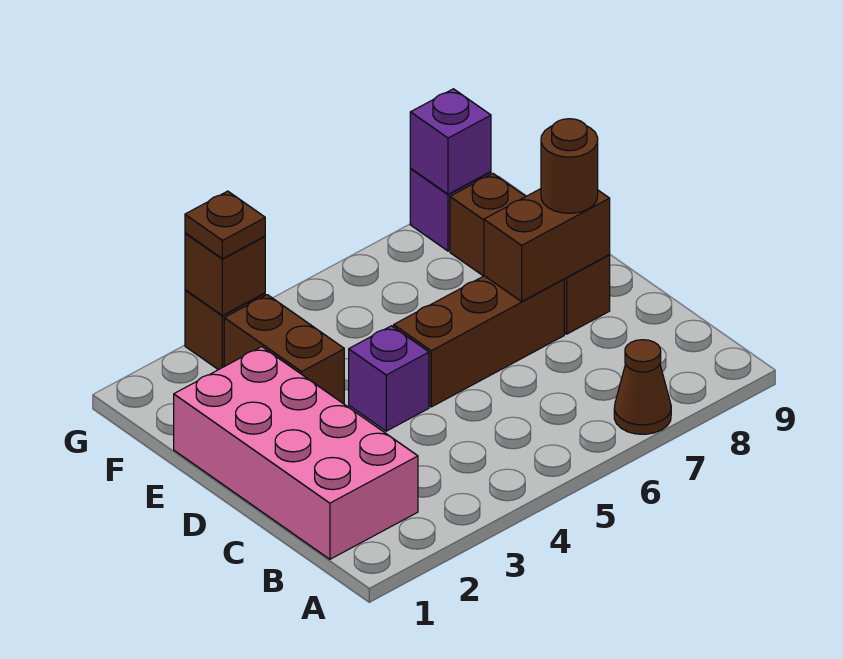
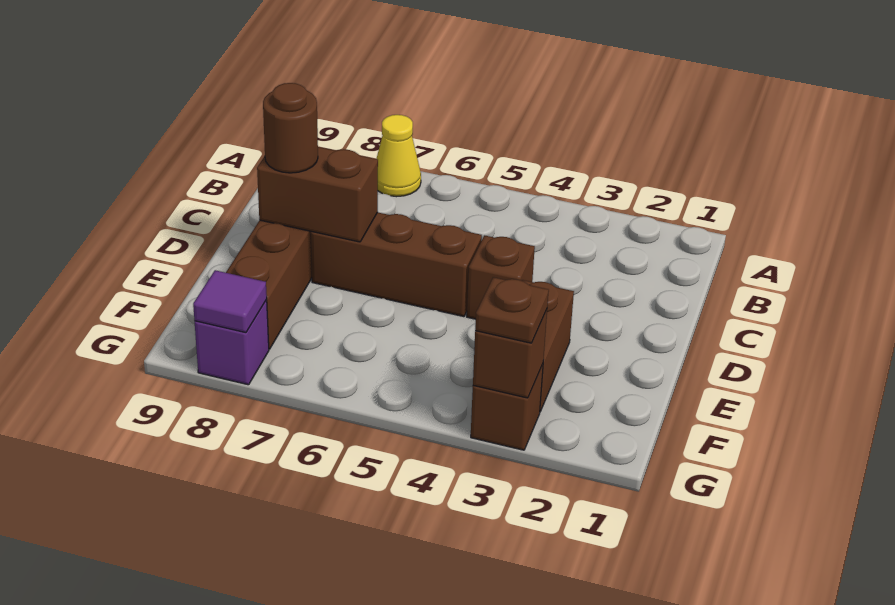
brown cone A7 level 1 -> yellow cone A7 level 1
pink brick B1:E2 level 1 -> none
purple brick D4 level 1 -> brown brick D4 level 1
purple brick G8 level 2 -> purple tile G8 level 2

